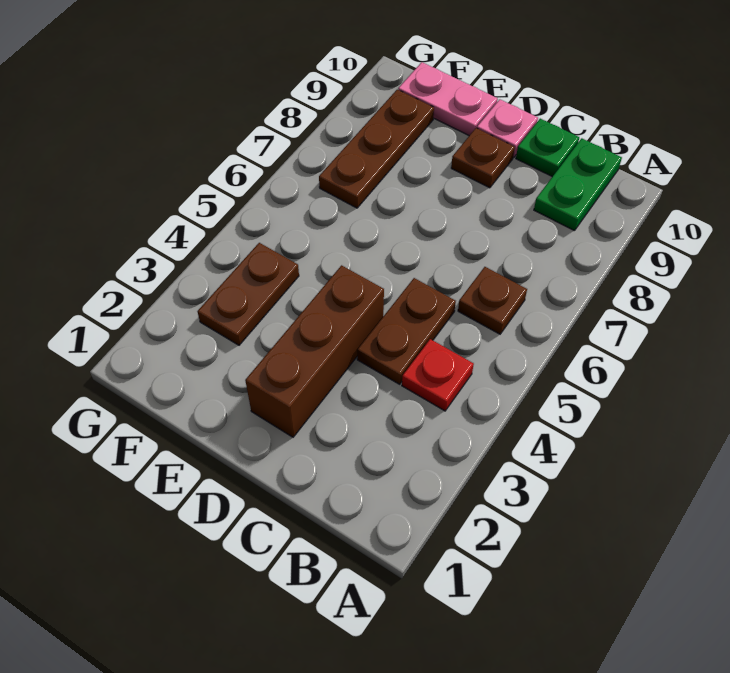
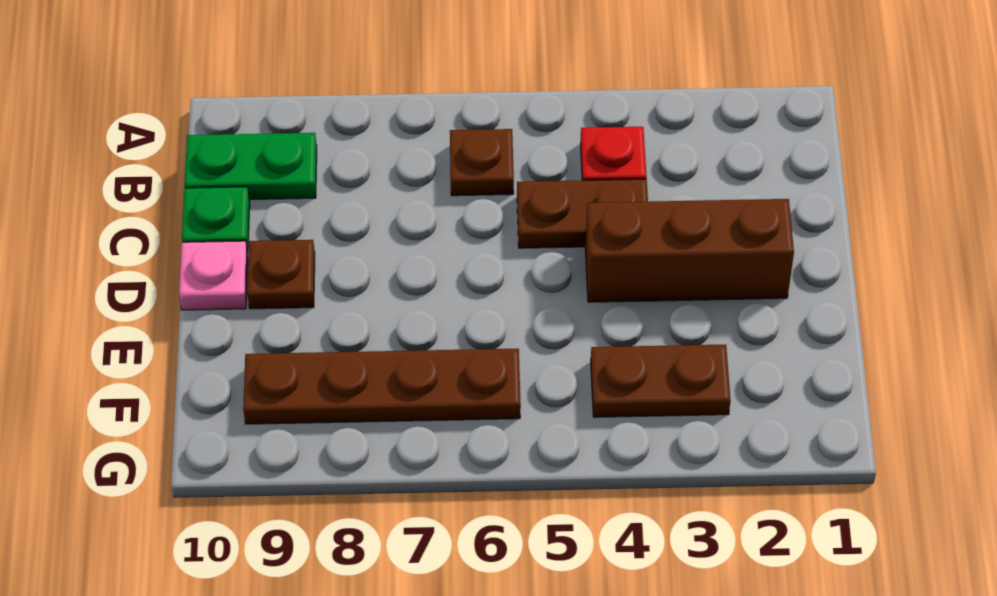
pink plate E10:F10 level 1 -> none
brown plate F7:F9 level 1 -> brown plate F6:F9 level 1

